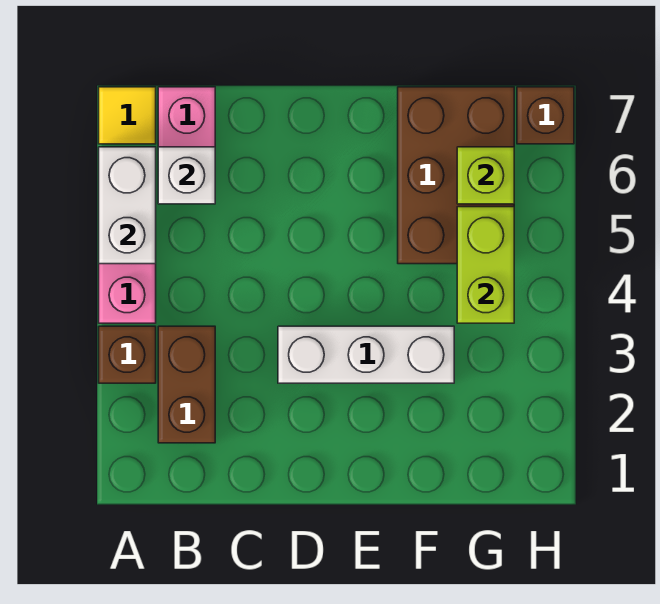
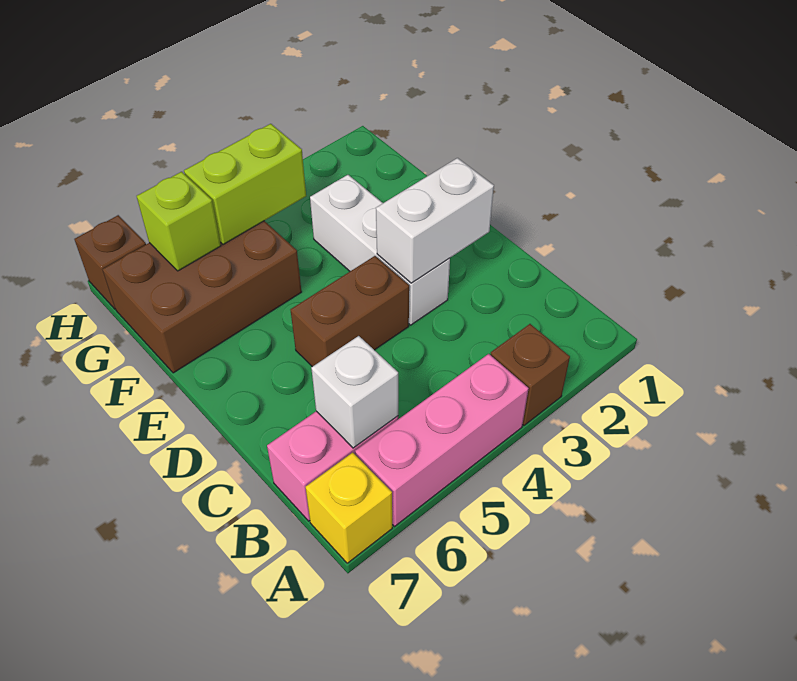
white brick A5:A6 level 2 -> white brick D2:D3 level 2
yellow tile A7 level 1 -> yellow brick A7 level 1
brown brick B2:B3 level 1 -> brown brick D4:D5 level 1

